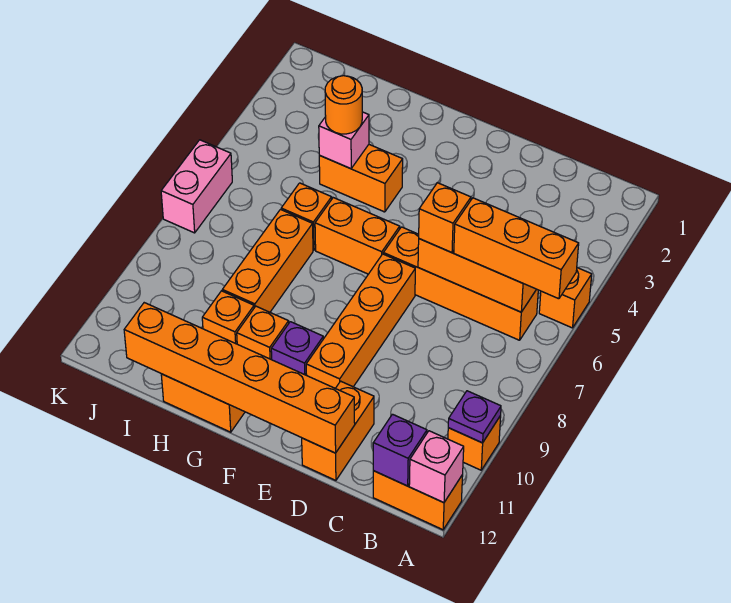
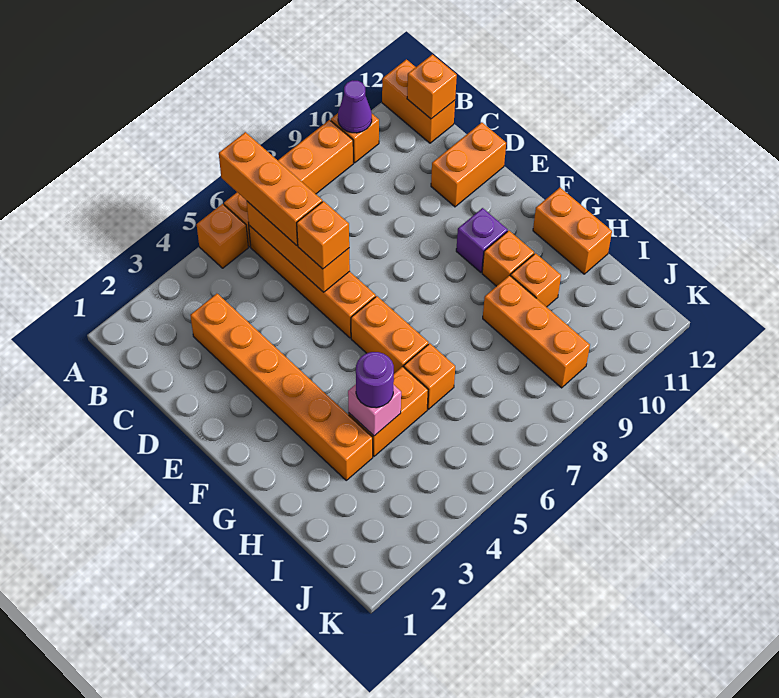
purple plate A10 level 2 -> purple cone A10 level 2
pink brick A12 level 2 -> none
purple brick B12 level 2 -> orange brick B12 level 2
orange brick D12:I12 level 2 -> orange brick C3:H3 level 1
orange brick E7:E10 level 1 -> orange brick A6:A9 level 1
orange brick G4:H4 level 1 -> orange brick H4:H5 level 1
orange round brick H4 level 3 -> purple round brick H4 level 3
orange brick H7:H9 level 1 -> orange brick H9:J9 level 1
pink brick K6:K7 level 1 -> none

